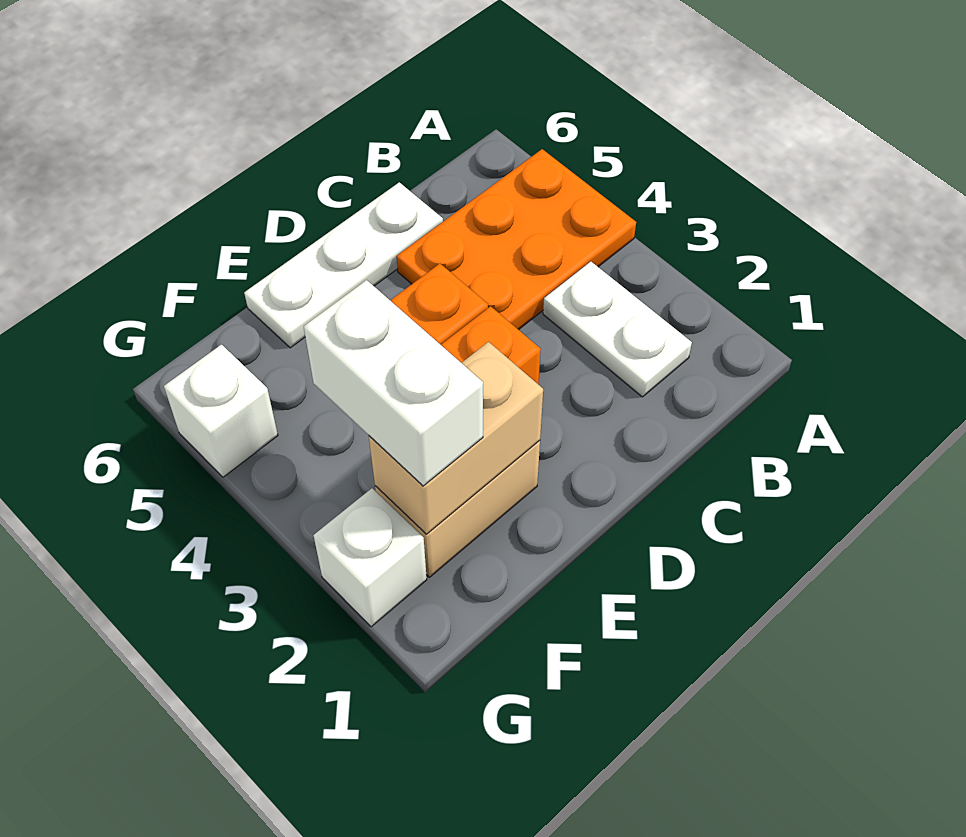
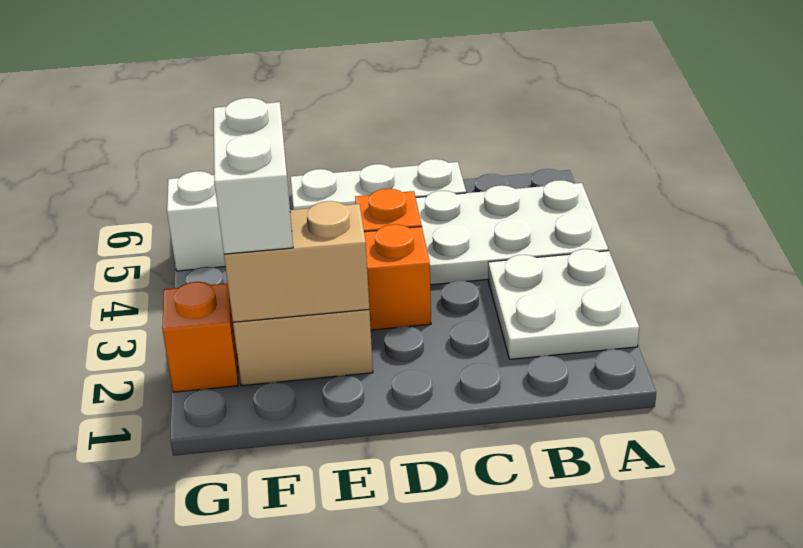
orange plate A4:C5 level 1 -> white plate A4:C5 level 1
white plate B2:B3 level 1 -> white plate A2:B3 level 1
white brick G2 level 1 -> orange brick G2 level 1

